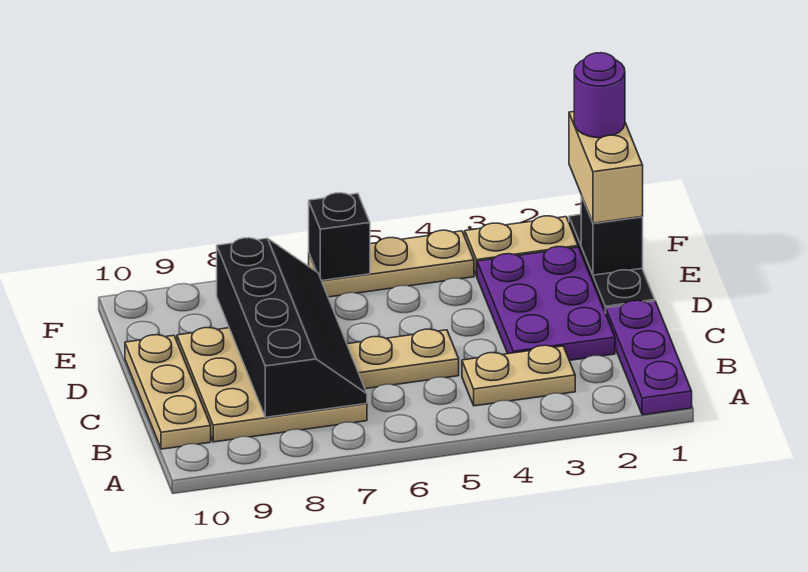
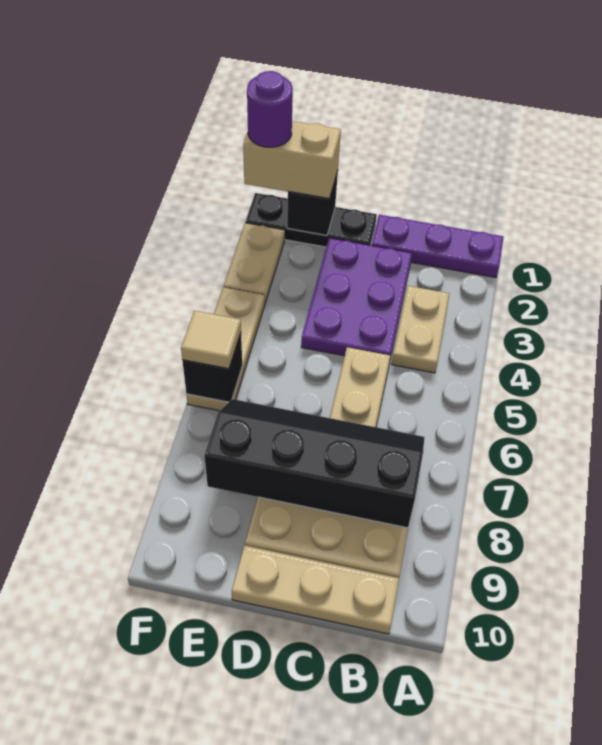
purple plate C2:E3 level 1 -> purple plate C2:D4 level 1
none -> tan tile F6 level 3

